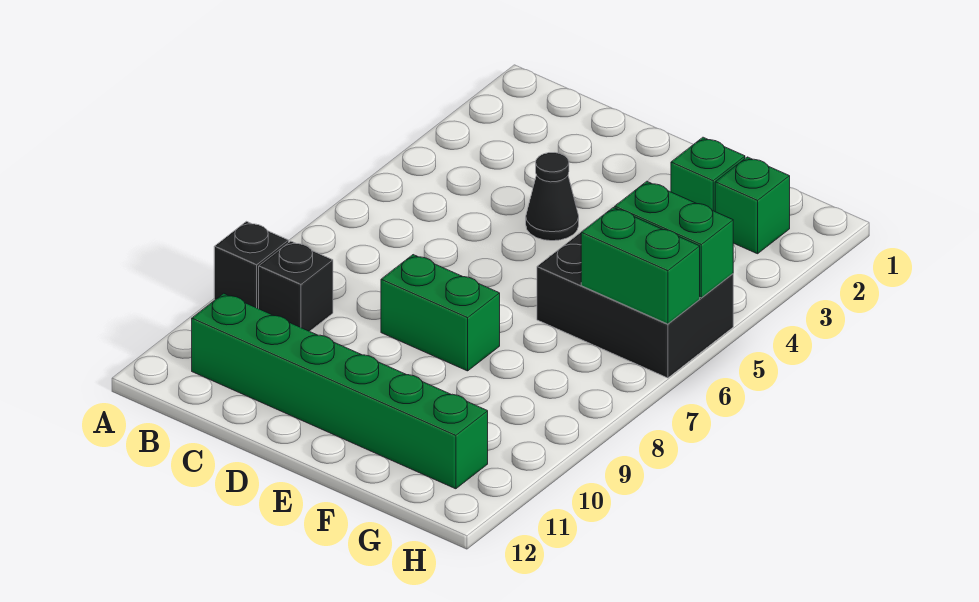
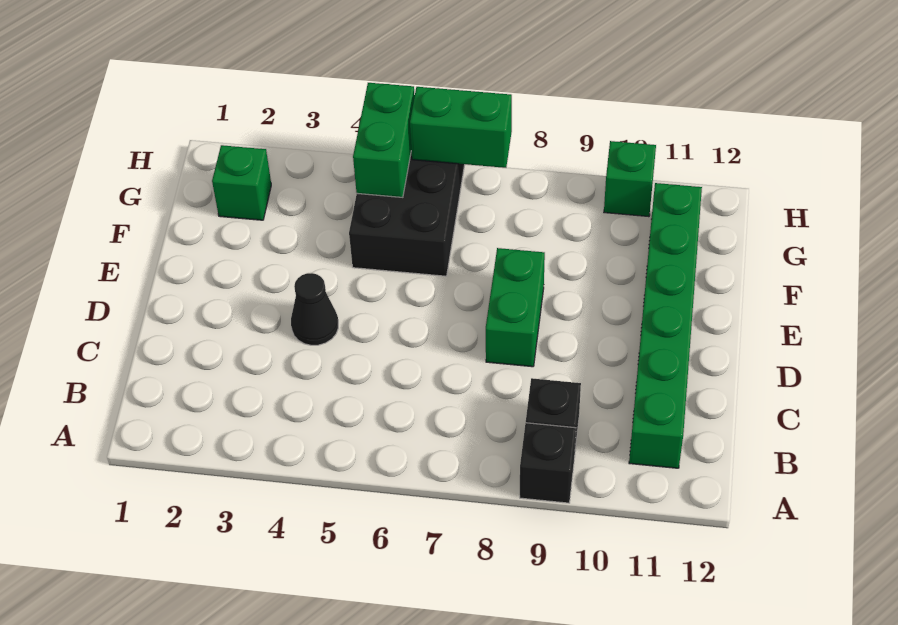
green brick F2 level 1 -> green brick H10 level 1
green brick G6:H6 level 2 -> green brick H6:H7 level 2

